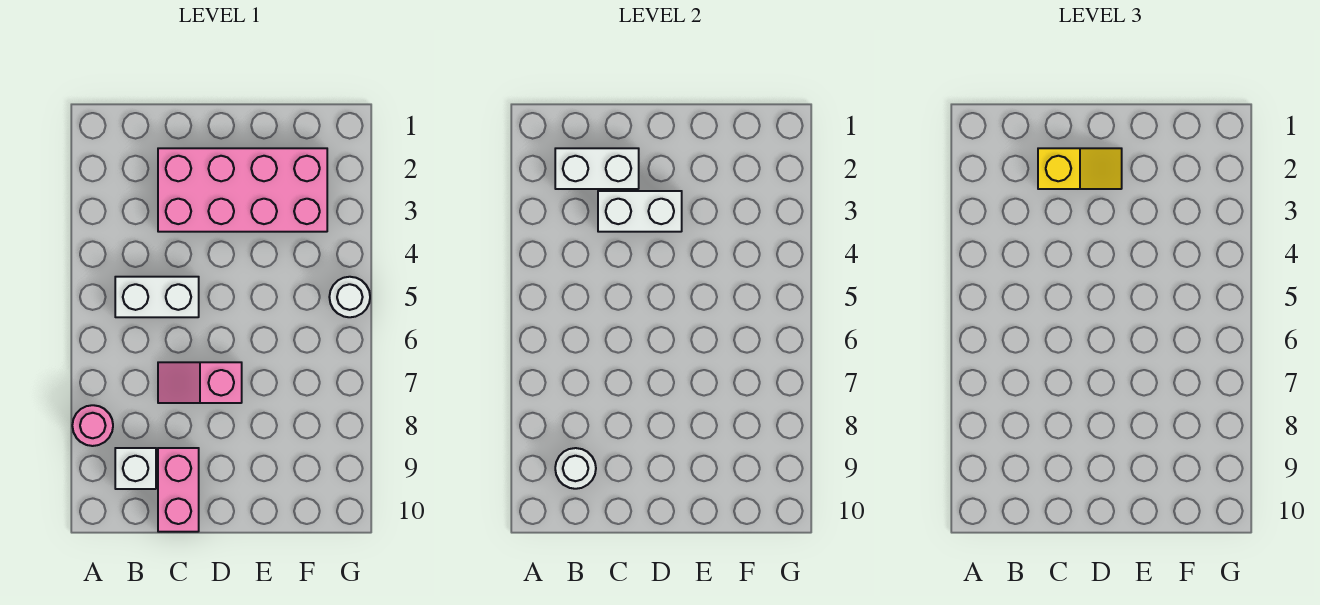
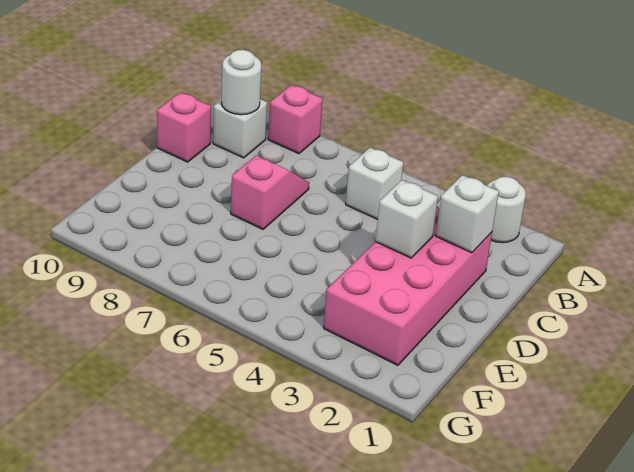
pink round brick A8 level 1 -> pink brick A8 level 1
white brick B2:C2 level 2 -> white brick C2 level 2
white brick B5:C5 level 1 -> white brick B5 level 1
yellow slope C2:D2 level 3 top C -> none
white brick C3:D3 level 2 -> white brick D3 level 2
pink brick C9:C10 level 1 -> pink brick C10 level 1
white round brick G5 level 1 -> white round brick A2 level 1

